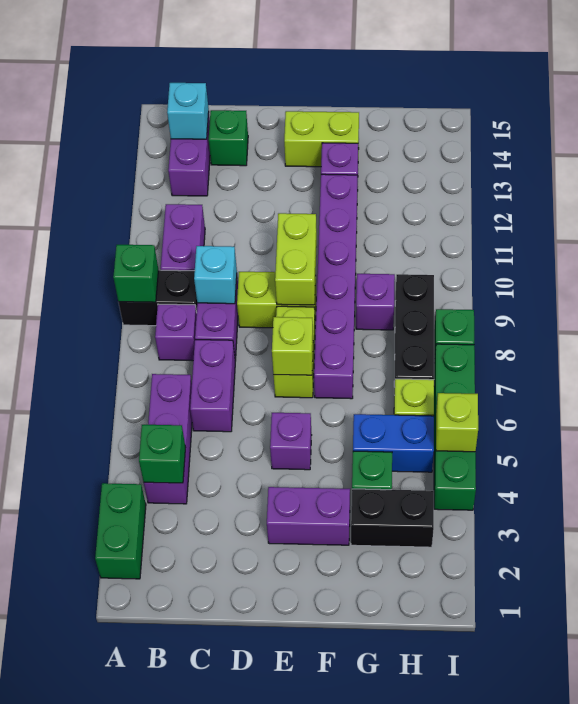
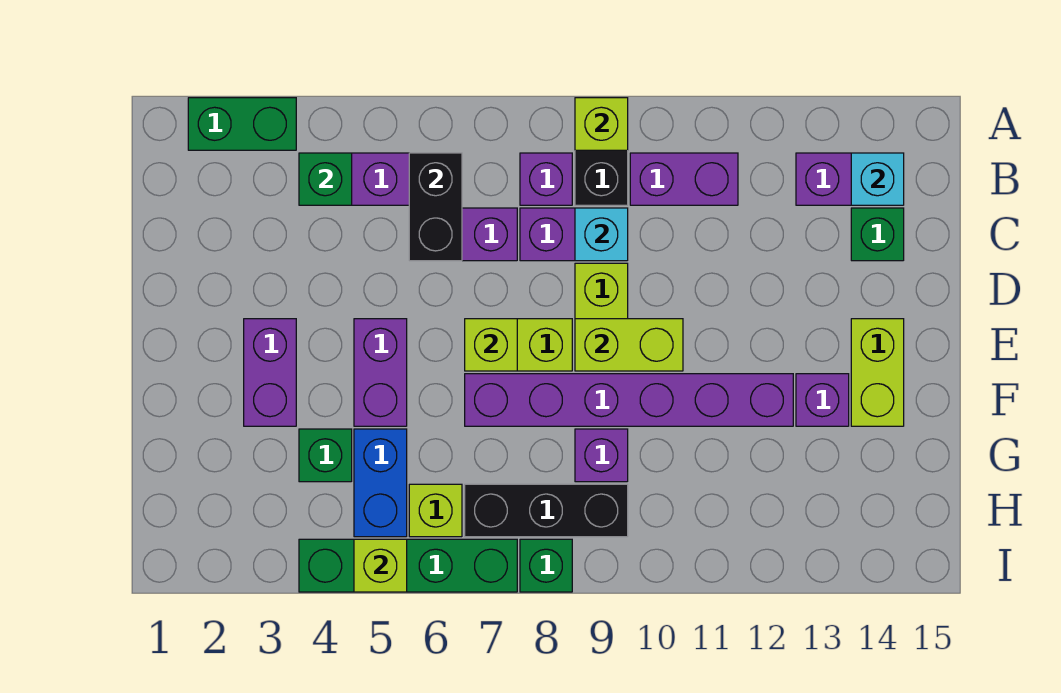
green brick A9 level 2 -> lime brick A9 level 2
purple brick E5 level 1 -> purple brick E5:F5 level 1
black brick G3:H3 level 1 -> black brick B6:C6 level 2

